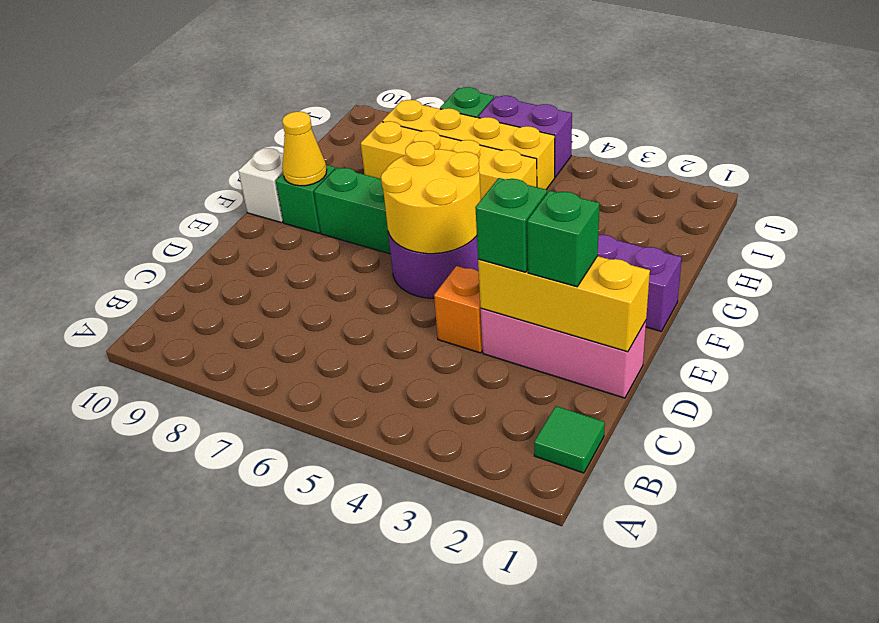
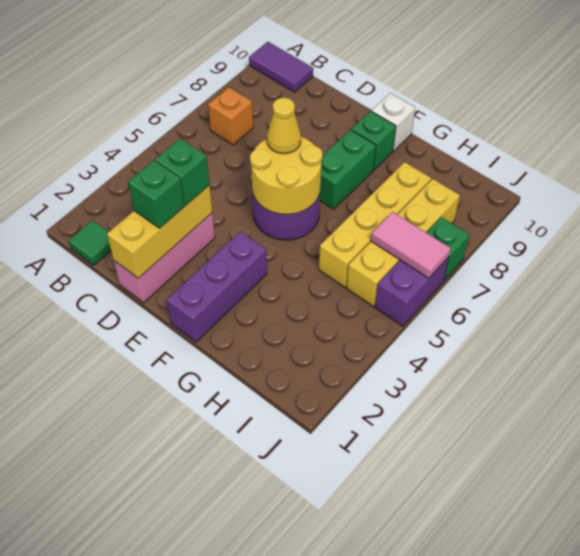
none -> purple tile A10:B10 level 1
orange brick D4 level 1 -> orange brick B7 level 1
yellow cone F9 level 2 -> yellow cone E6 level 3
none -> pink tile I6:J6 level 2

